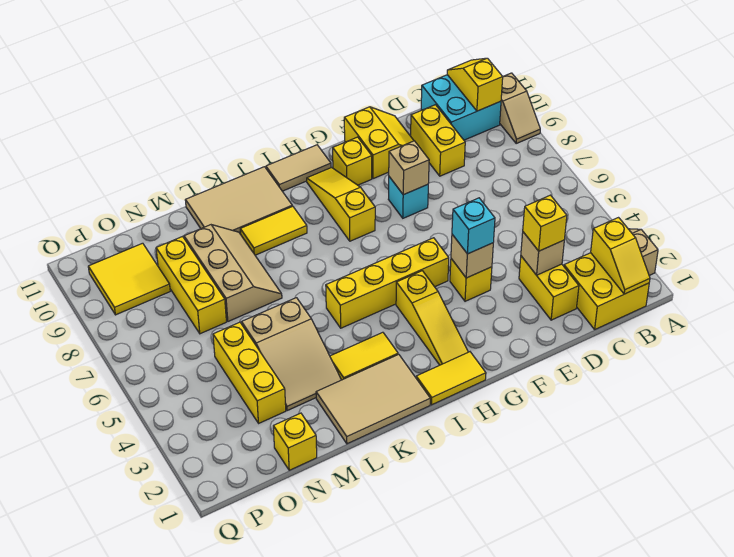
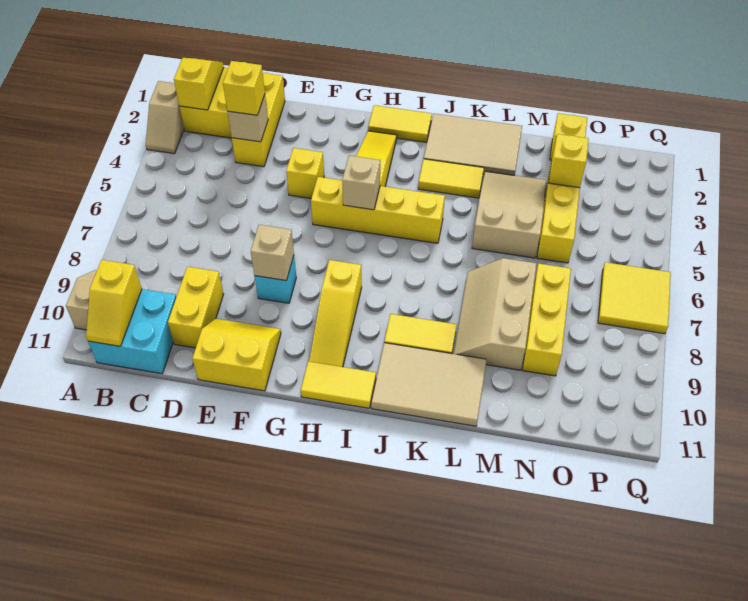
yellow brick D2:D3 level 1 -> yellow brick D1:D3 level 1
yellow slope E10:F11 level 1 top F -> yellow slope E10:F11 level 1 top 11
tan brick F4 level 2 -> tan brick H5 level 2
cyan brick F4 level 3 -> none
yellow brick G10 level 1 -> yellow brick N3 level 2
tan tile H11:I11 level 1 -> yellow tile H11:I11 level 1
yellow tile O9:P10 level 1 -> yellow tile P6:Q7 level 1

